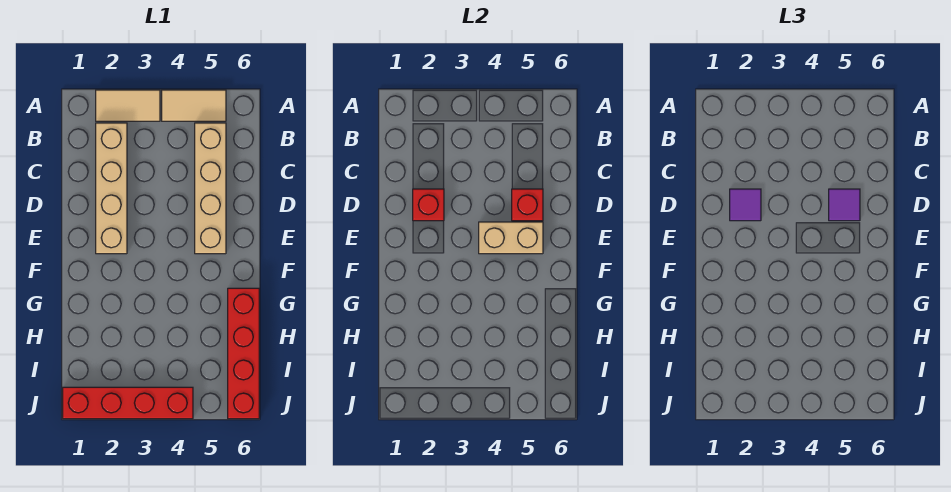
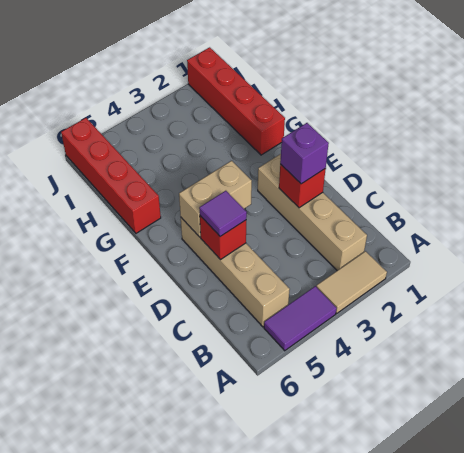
tan tile A4:A5 level 1 -> purple tile A4:A5 level 1
purple tile D2 level 3 -> purple brick D2 level 3
red brick J1:J4 level 1 -> red brick G1:J1 level 1

